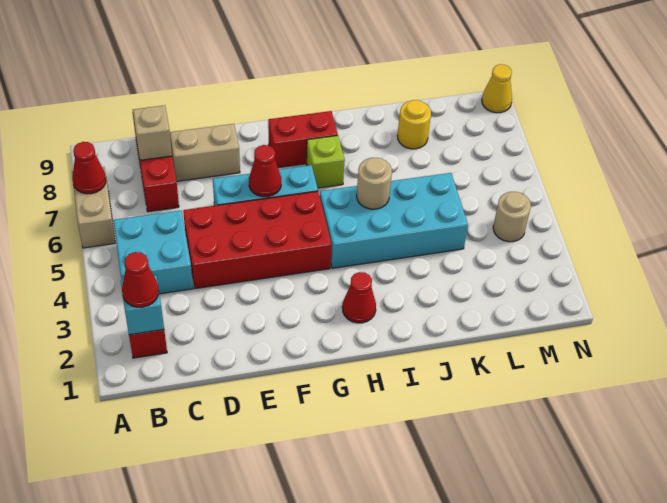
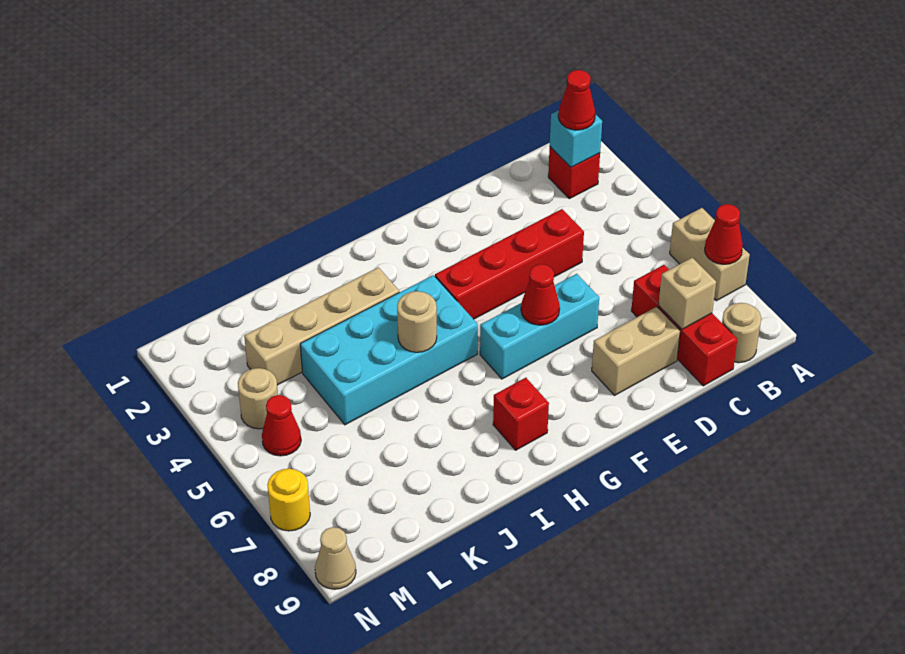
cyan brick B4:C5 level 1 -> none
none -> tan round brick B9 level 1
red brick D4:G5 level 1 -> red brick D4:G4 level 1
red brick G8:H8 level 1 -> red brick H8 level 1
red cone H2 level 1 -> red cone M5 level 1
lime brick H7 level 1 -> none
none -> tan brick I3:L3 level 1
yellow round brick K8 level 1 -> yellow round brick N7 level 1
yellow cone N9 level 1 -> tan cone N9 level 1

